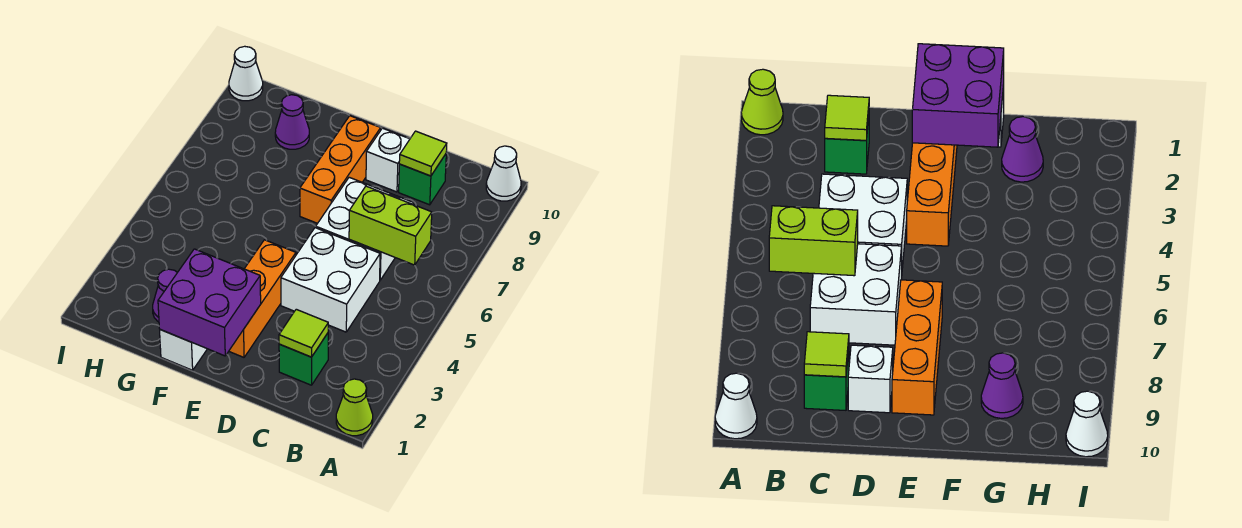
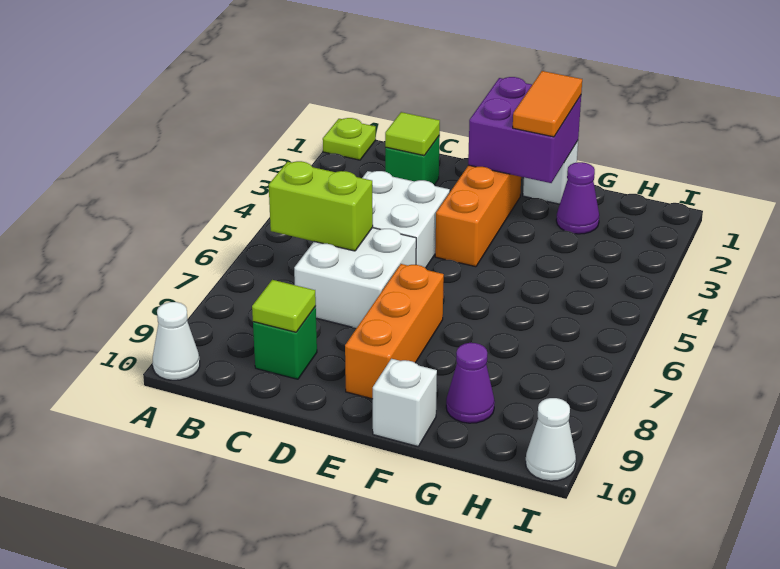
lime cone A1 level 1 -> lime plate A1 level 1
white brick D9 level 1 -> white brick F10 level 1
none -> orange tile F1:F2 level 3

